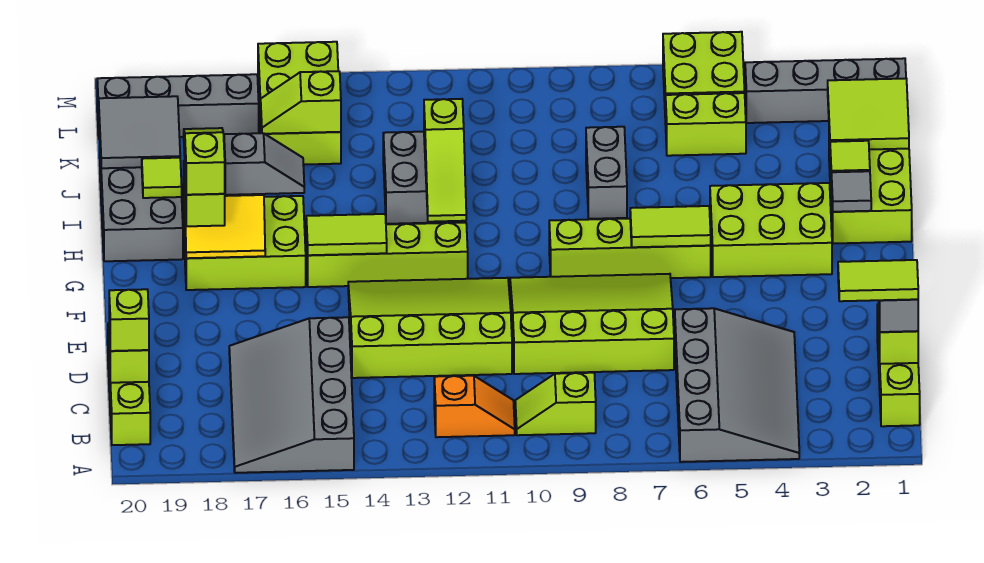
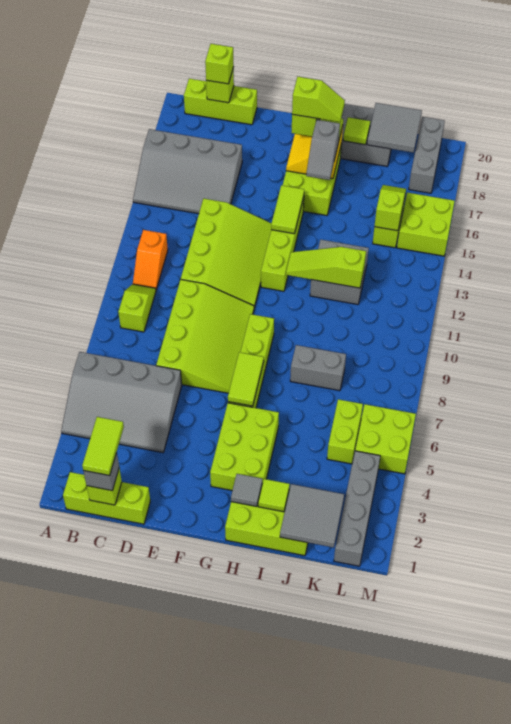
grey slope A15:D17 level 1 top 15 -> grey slope A15:D17 level 1 top 17
lime tile J1:K2 level 2 -> grey tile J1:K2 level 2
grey brick L17:L20 level 1 -> grey brick L18:L20 level 1

